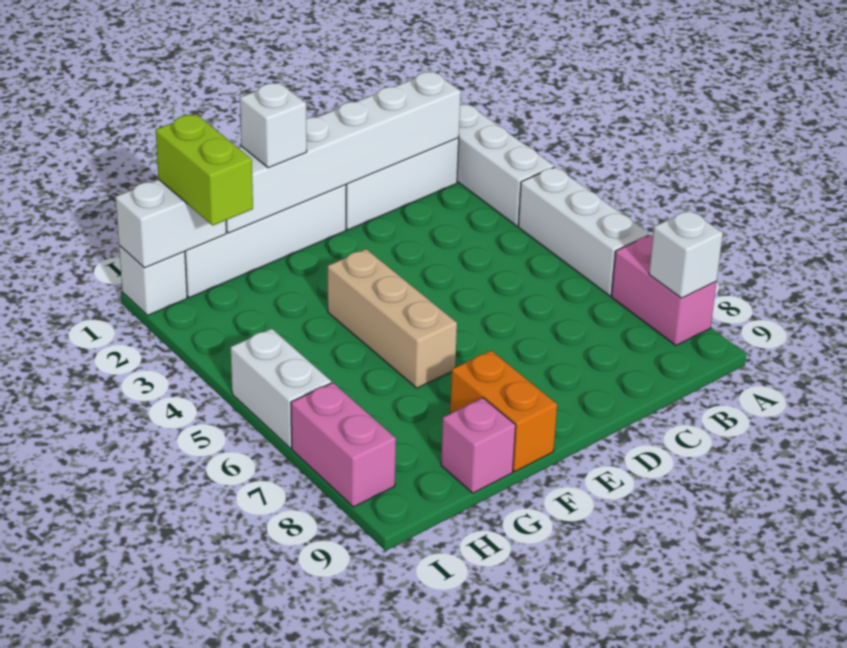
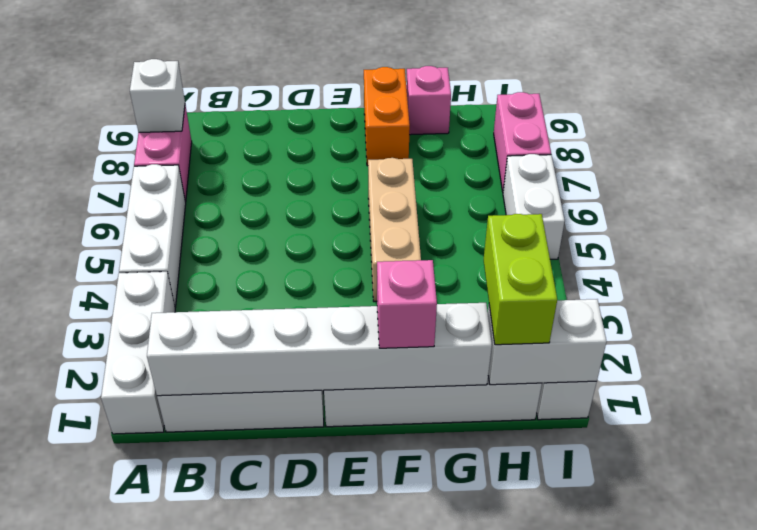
white brick F1 level 3 -> pink brick F1 level 3

